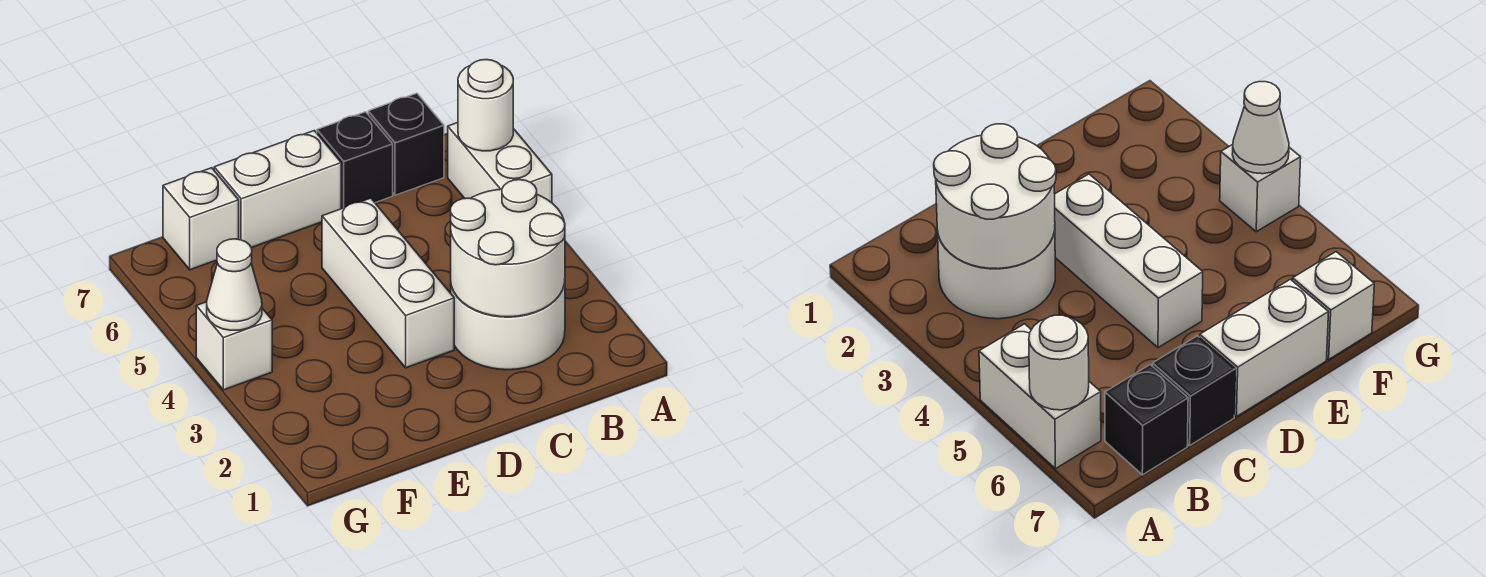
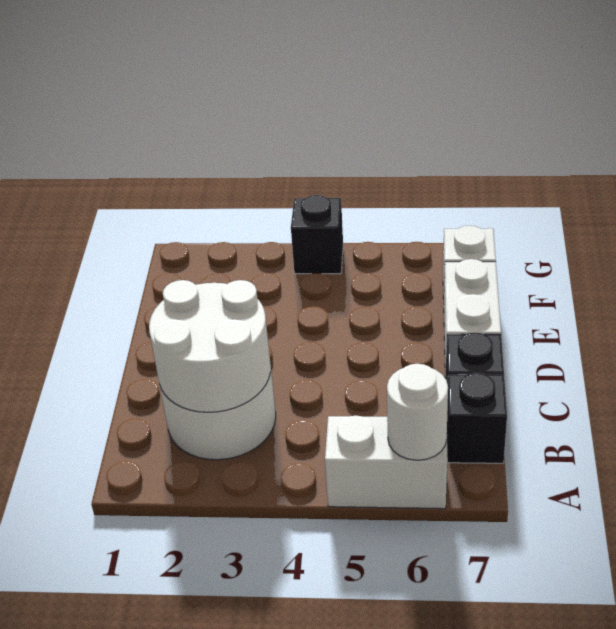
white brick D3:D5 level 1 -> none
white brick G4 level 1 -> black brick G4 level 1
white cone G4 level 2 -> none

